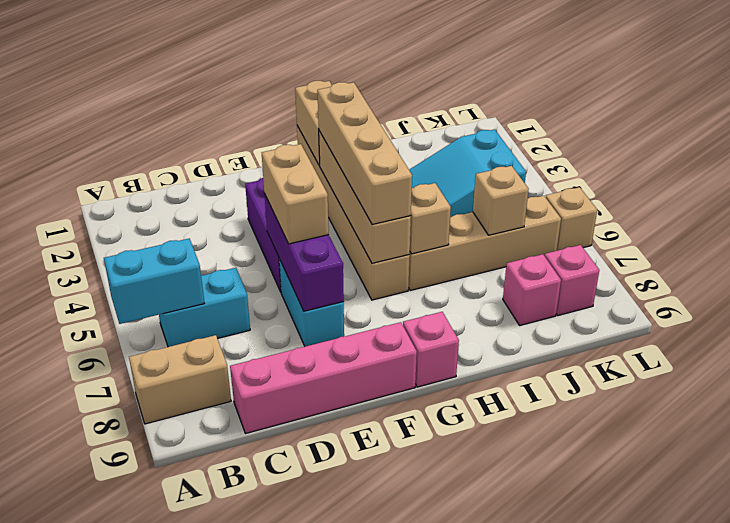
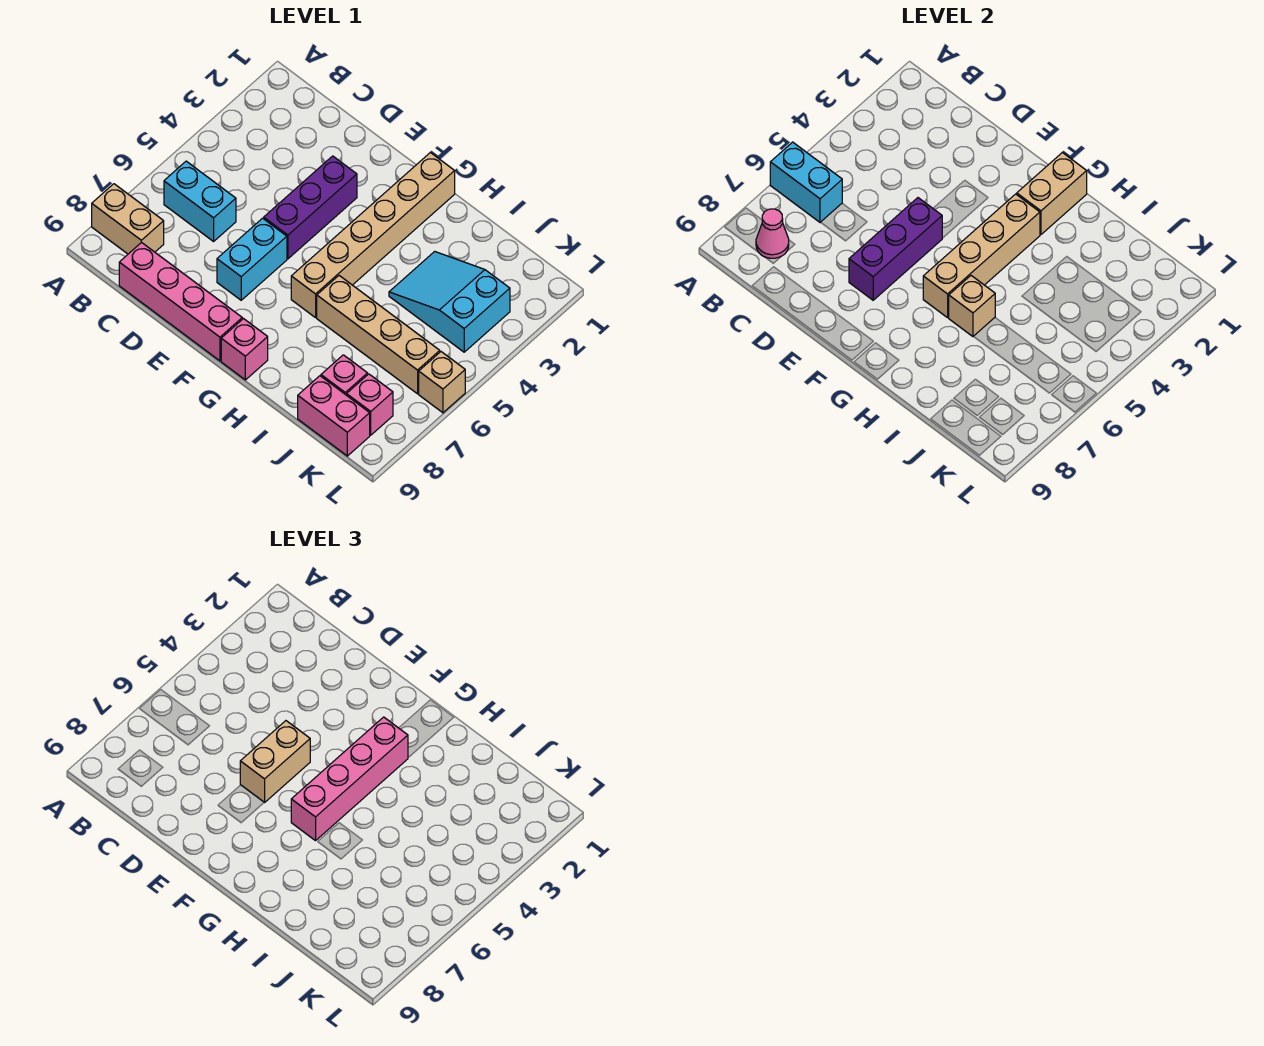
none -> pink cone B8 level 2
tan brick G3:G6 level 3 -> pink brick G3:G6 level 3
tan brick J6 level 2 -> none
none -> pink brick J9:K9 level 1

